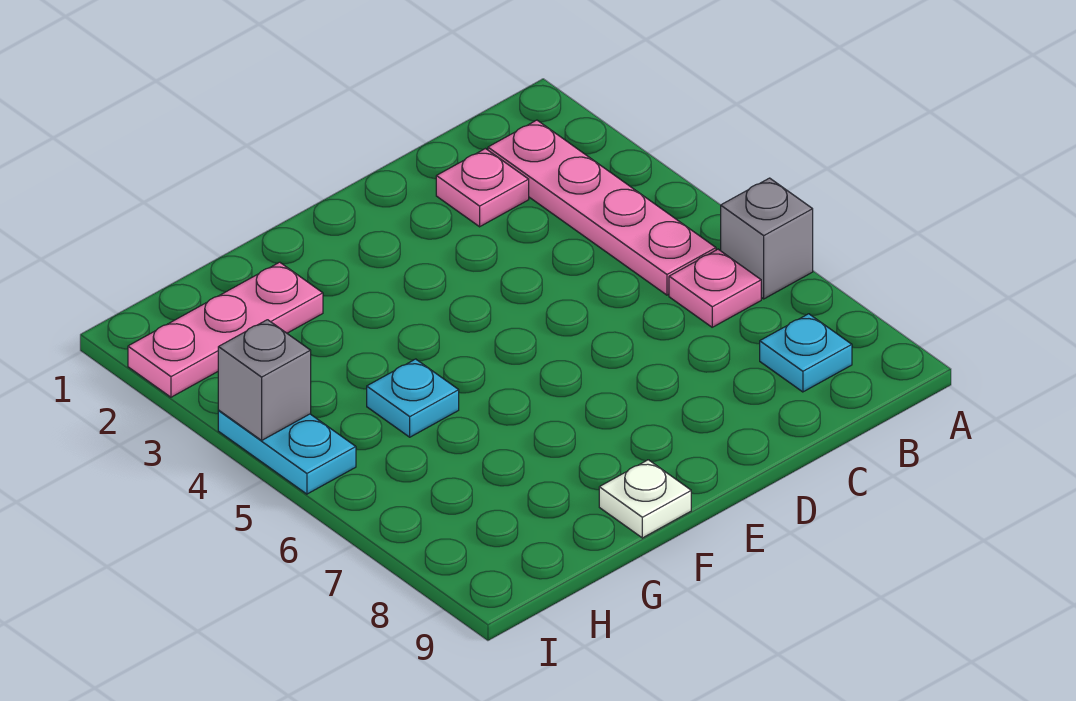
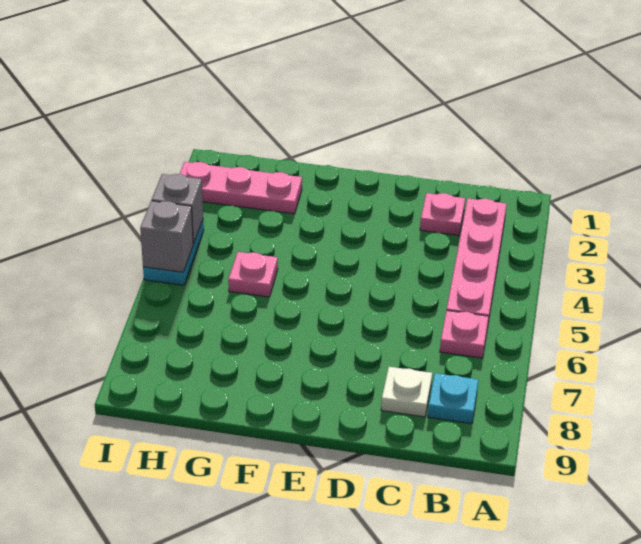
grey brick A6 level 1 -> grey brick I5 level 2
white plate F9 level 1 -> white plate C8 level 1
cyan plate G5 level 1 -> pink plate G5 level 1

